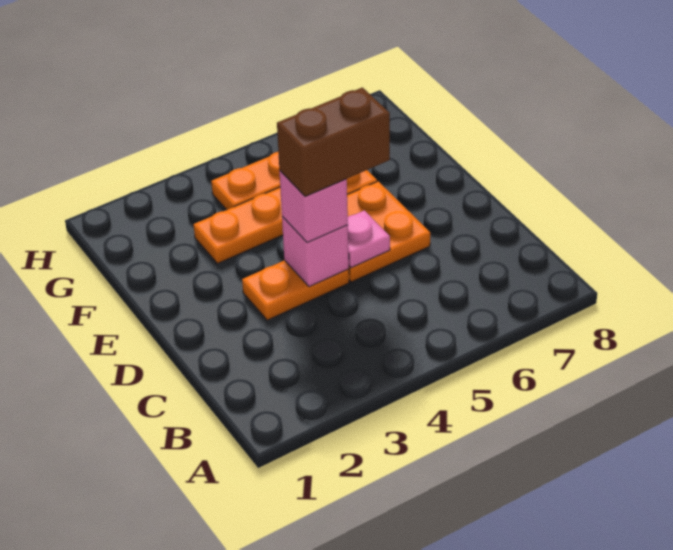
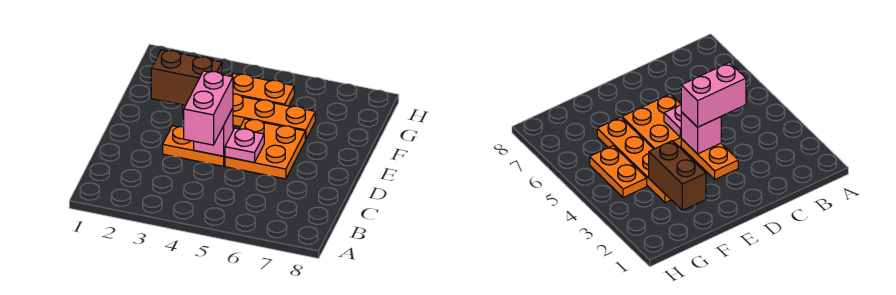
pink brick D4 level 3 -> pink brick C4:D4 level 3
brown brick D4:D5 level 4 -> brown brick F2:F3 level 2

